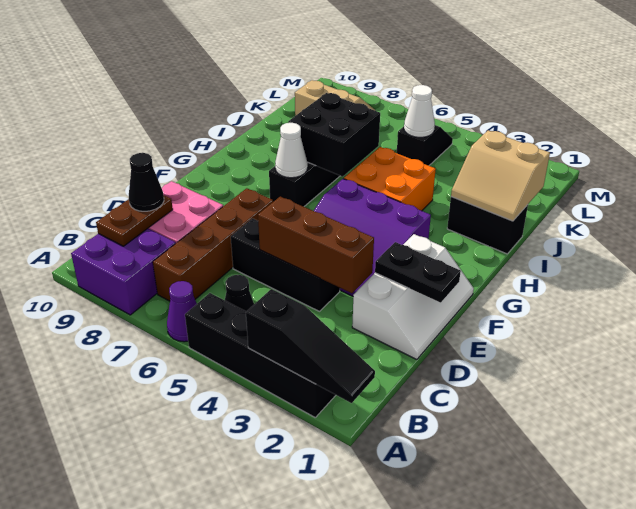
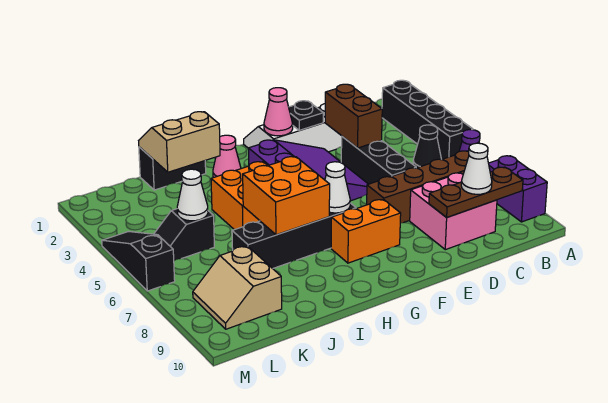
black slope A1:A3 level 2 top 3 -> black slope M4:M6 level 1 top 6
purple brick A8:B9 level 1 -> purple brick A8:A9 level 1
brown plate B9:C9 level 2 -> brown plate B9:D9 level 2
black cone C9 level 3 -> white cone C9 level 3
brown brick D3:D5 level 2 -> brown brick D3:D4 level 2
black plate E1:E2 level 2 -> black plate E2 level 2
none -> pink cone F2 level 2
none -> orange brick F8:G8 level 1
none -> pink cone H2 level 1
black brick H6:I7 level 2 -> orange brick H6:I7 level 2
black brick I1:I2 level 1 -> black brick I1:J1 level 1
tan slope I1:J2 level 2 top J -> tan slope I1:J2 level 2 top 2

